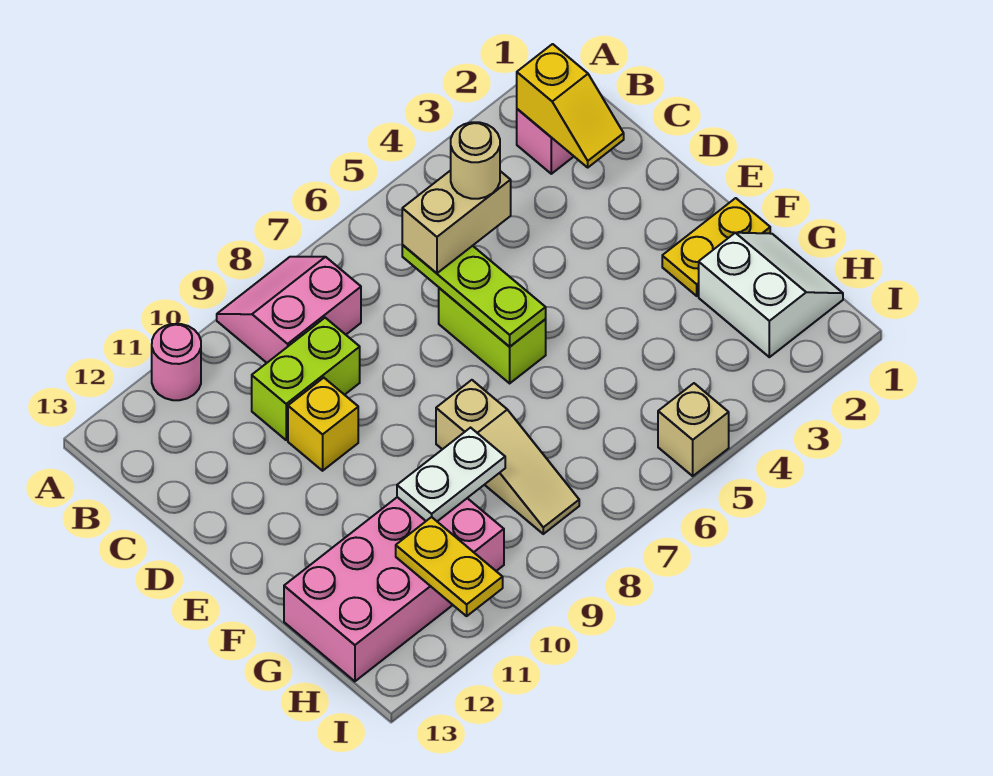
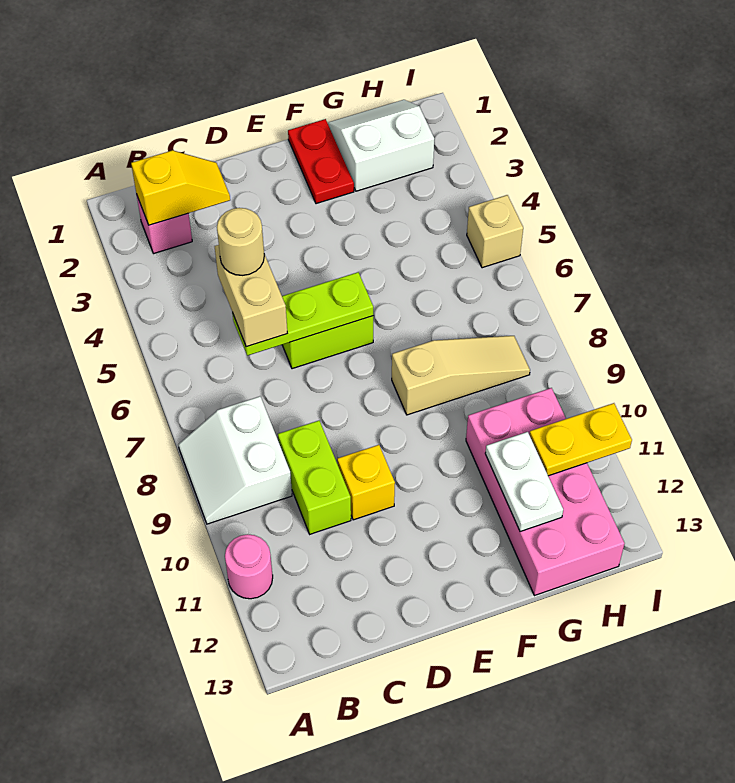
pink slope A8:B9 level 1 top B -> white slope A8:B9 level 1 top B
yellow plate F1:F2 level 1 -> red plate F1:F2 level 1
white plate G9:G10 level 2 -> white plate G11:G12 level 2

